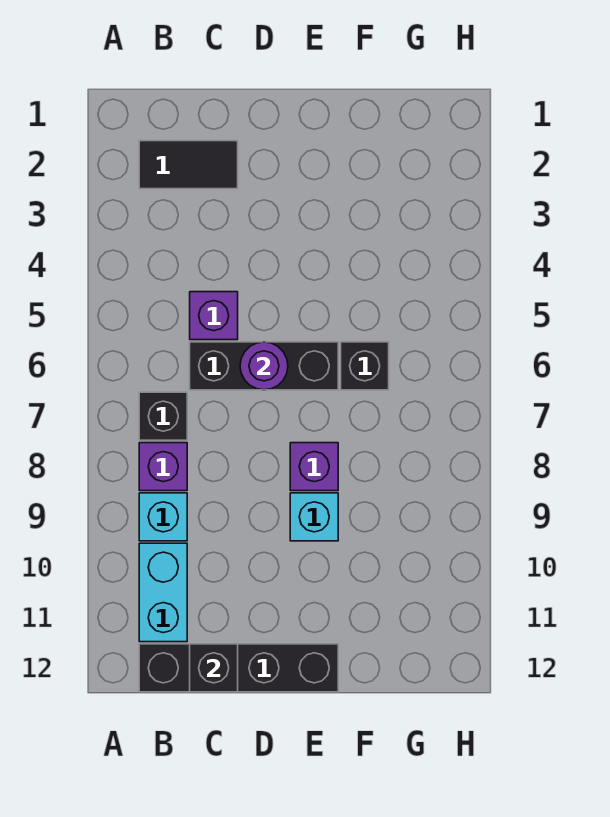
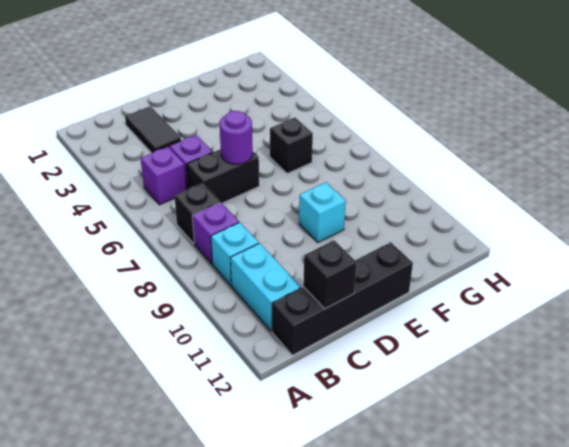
black tile B2:C2 level 1 -> black tile C2:C3 level 1
black brick C6:E6 level 1 -> black brick C6:D6 level 1
purple brick E8 level 1 -> purple brick B5 level 1

